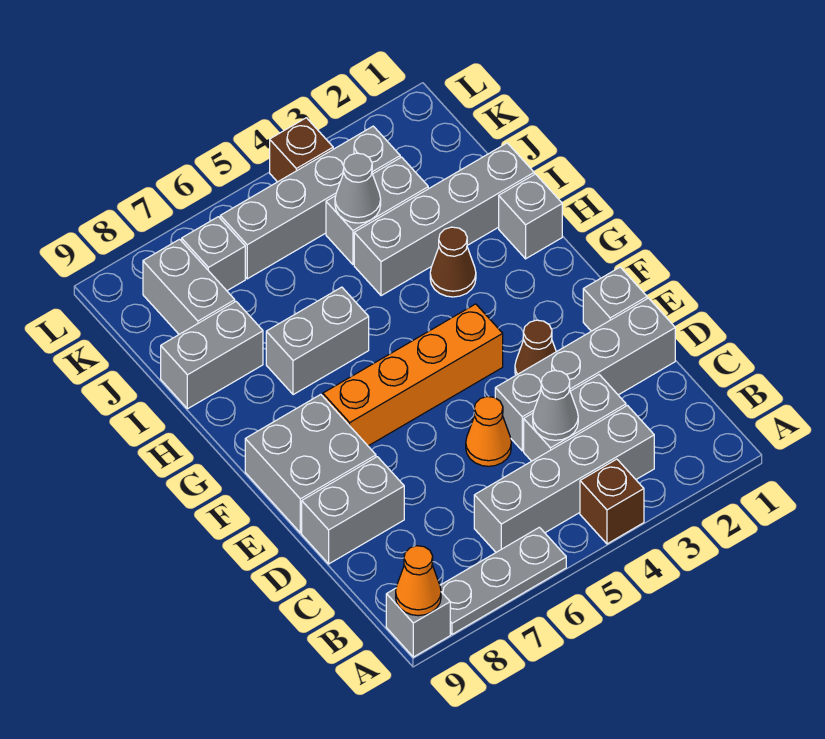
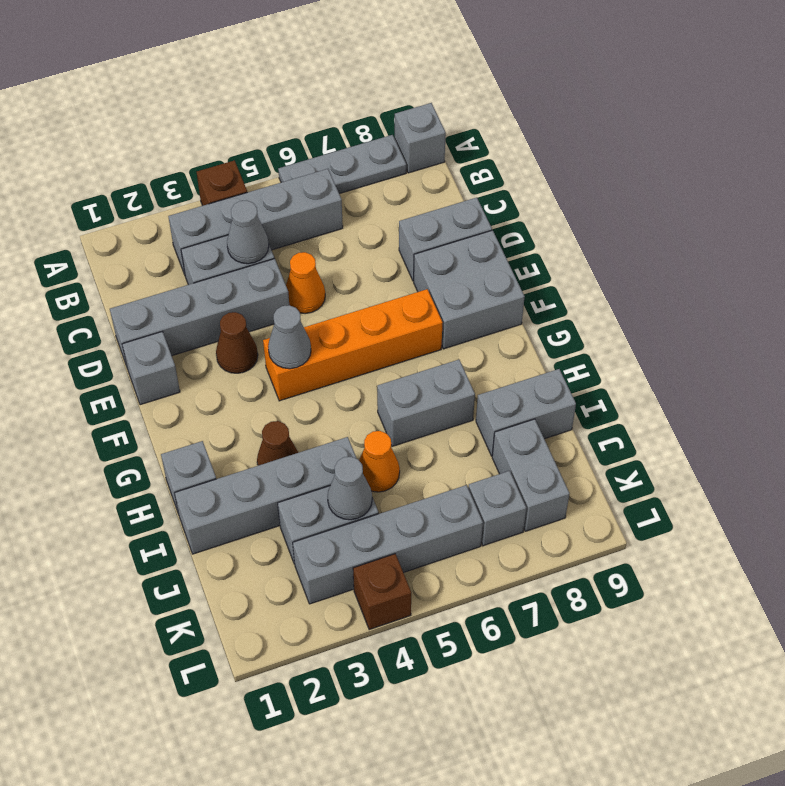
orange cone A9 level 2 -> orange cone I5 level 1
none -> grey cone F4 level 2

